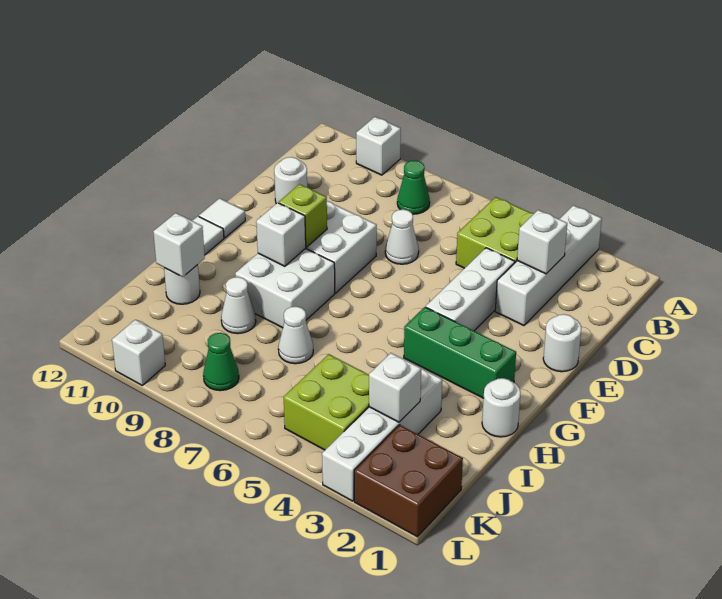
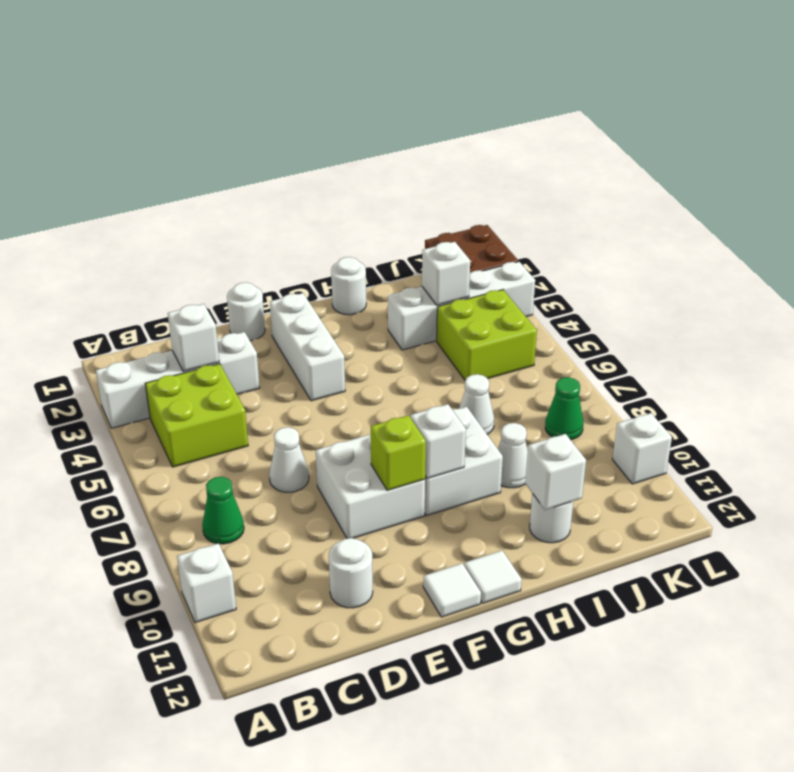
white brick D4:F4 level 1 -> white brick F2:F4 level 1
green brick G2:G4 level 1 -> none

